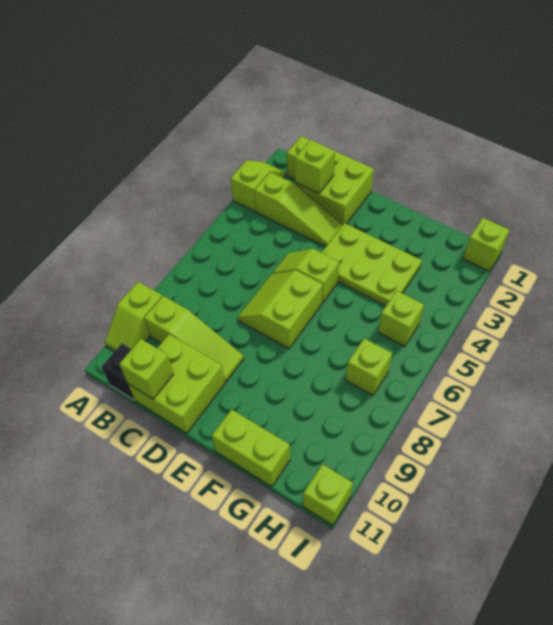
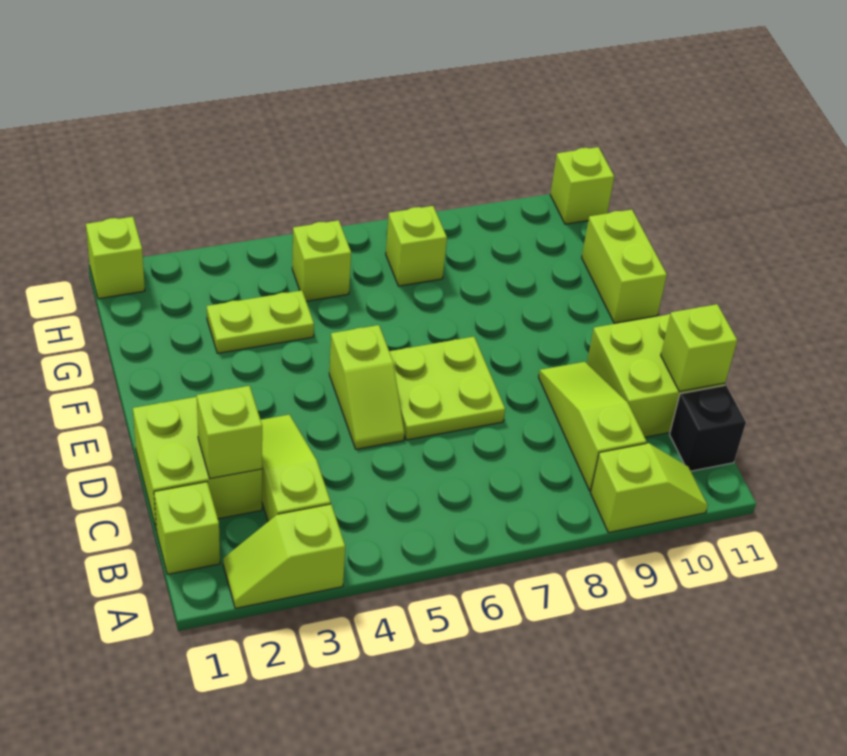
lime slope D6:E7 level 1 top E -> lime plate D6:E7 level 1
lime plate E3:G4 level 1 -> lime plate G3:G4 level 1

